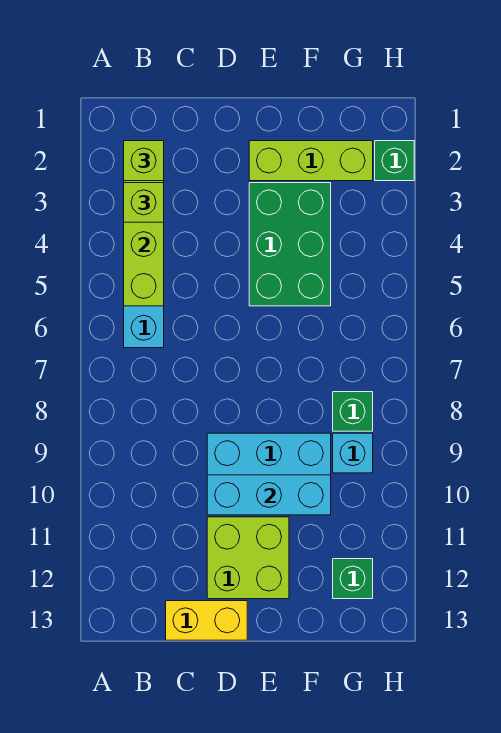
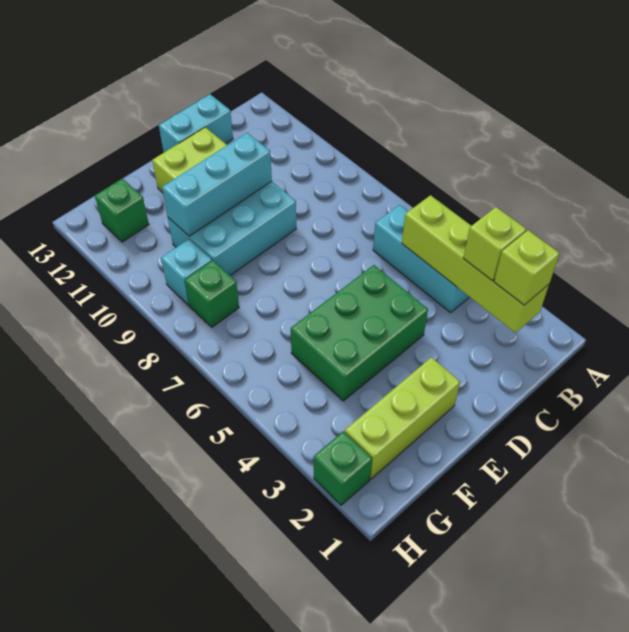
yellow brick C13:D13 level 1 -> cyan brick C13:D13 level 1
green brick E3:F5 level 1 -> green brick D4:F5 level 1

